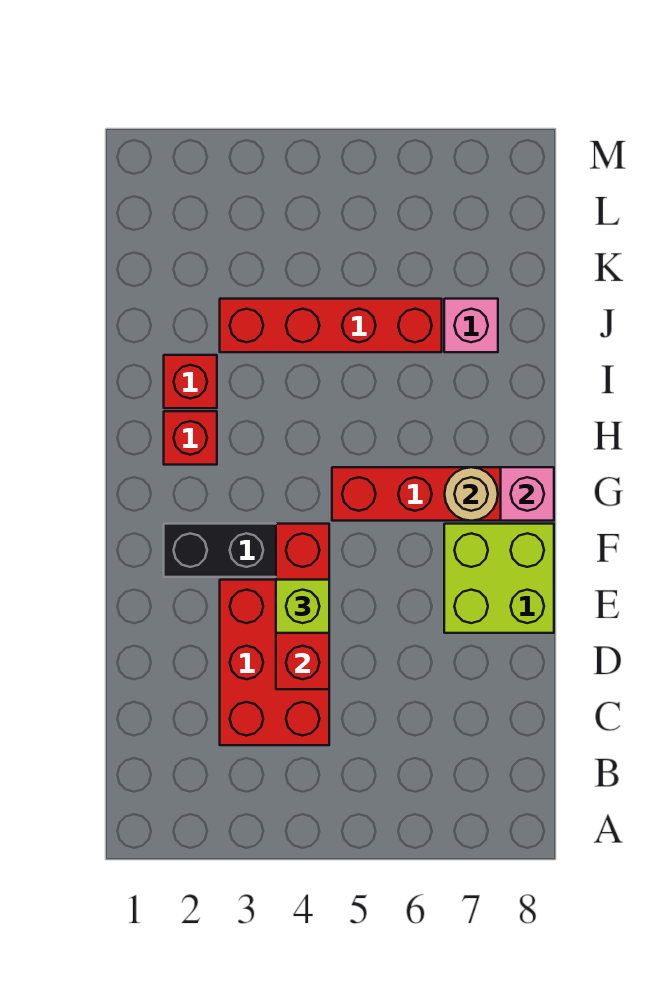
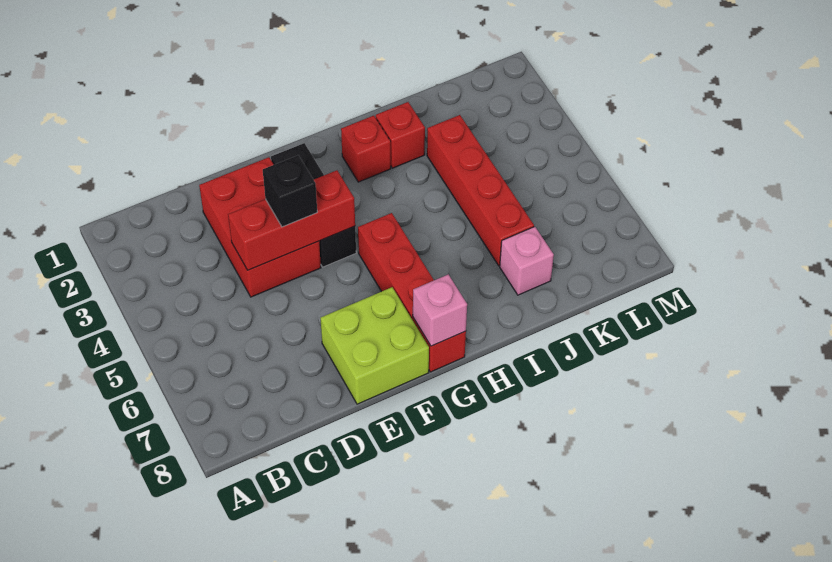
red brick C3:E4 level 1 -> red brick D2:E4 level 1
lime brick E4 level 3 -> black brick E4 level 3
tan round brick G7 level 2 -> none

